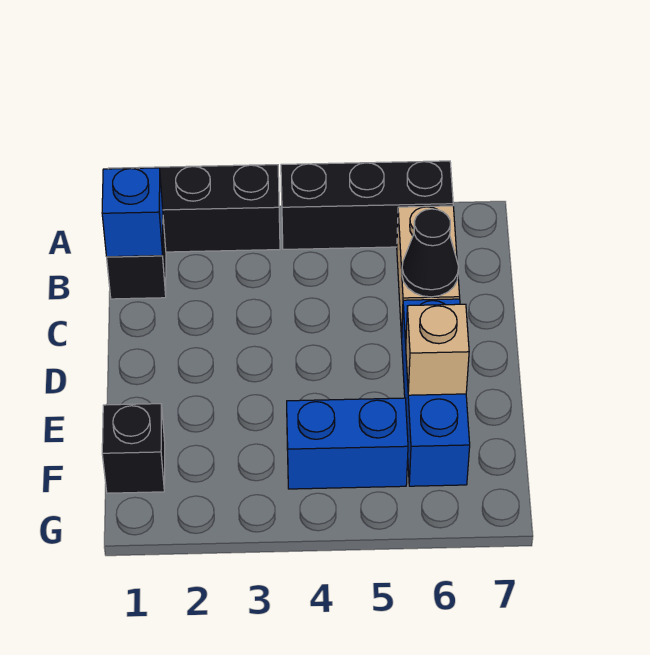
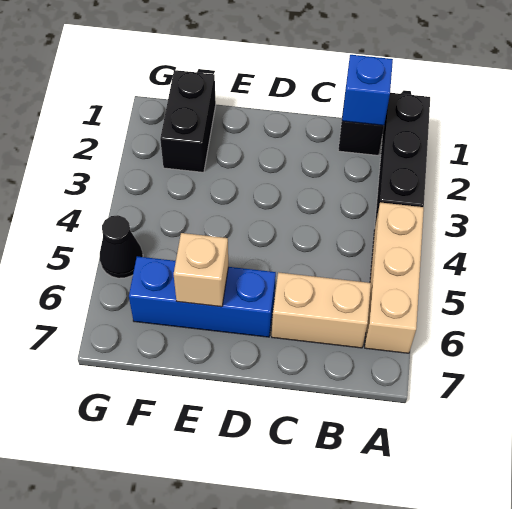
black brick A4:A6 level 1 -> tan brick A4:A6 level 1
black cone C6 level 2 -> black cone G5 level 1
black brick F1 level 1 -> black brick F1:F2 level 1
blue brick F4:F5 level 1 -> none

